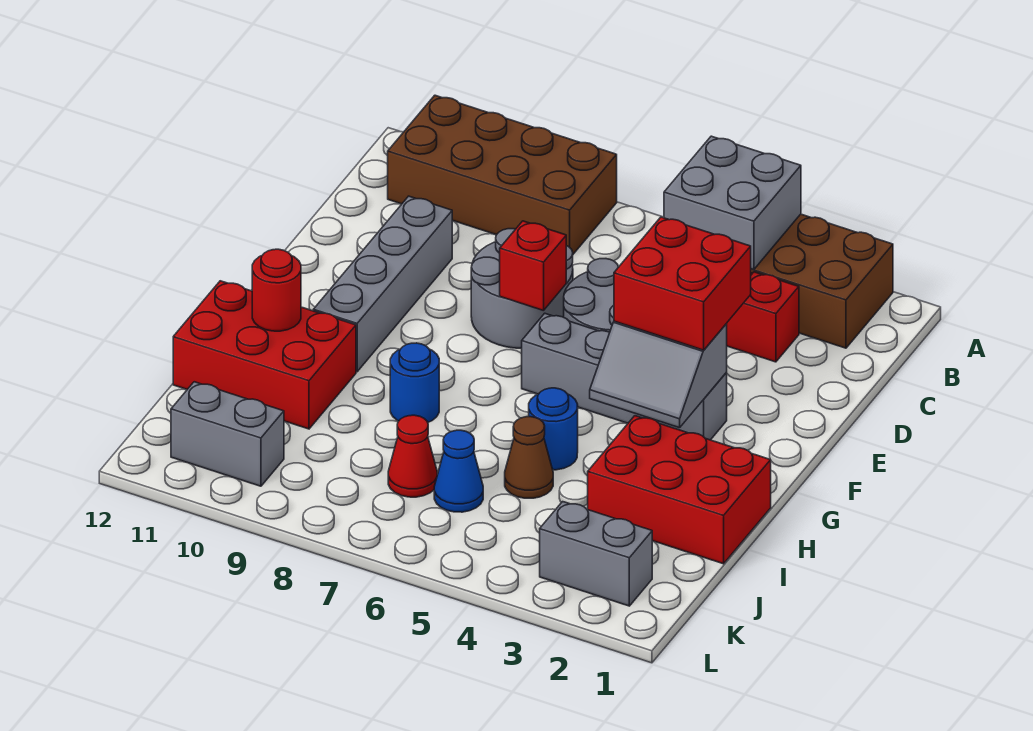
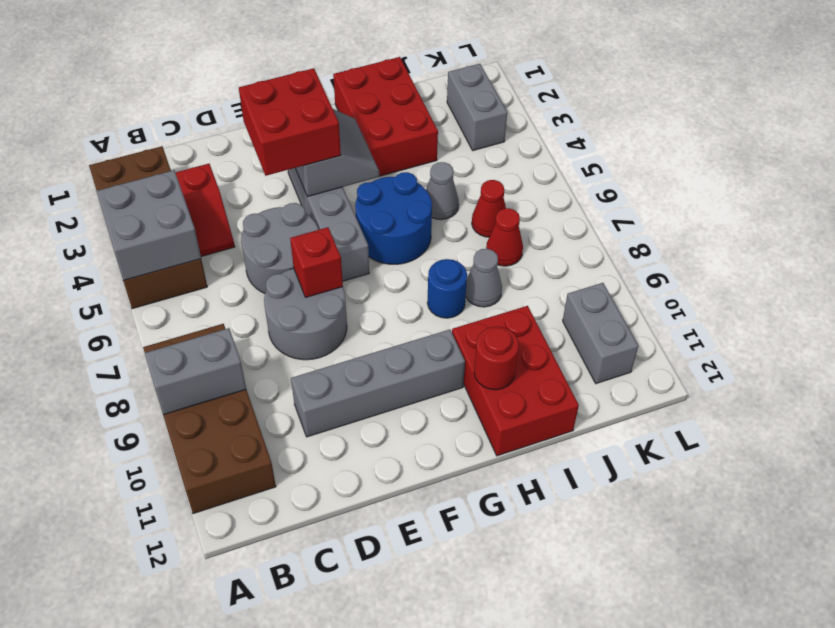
none -> grey brick A9:B9 level 2
blue round brick H5 level 1 -> blue round brick G5:H6 level 1
brown cone I5 level 1 -> grey cone I5 level 1
none -> grey cone I8 level 1
blue cone J6 level 1 -> red cone J6 level 1

